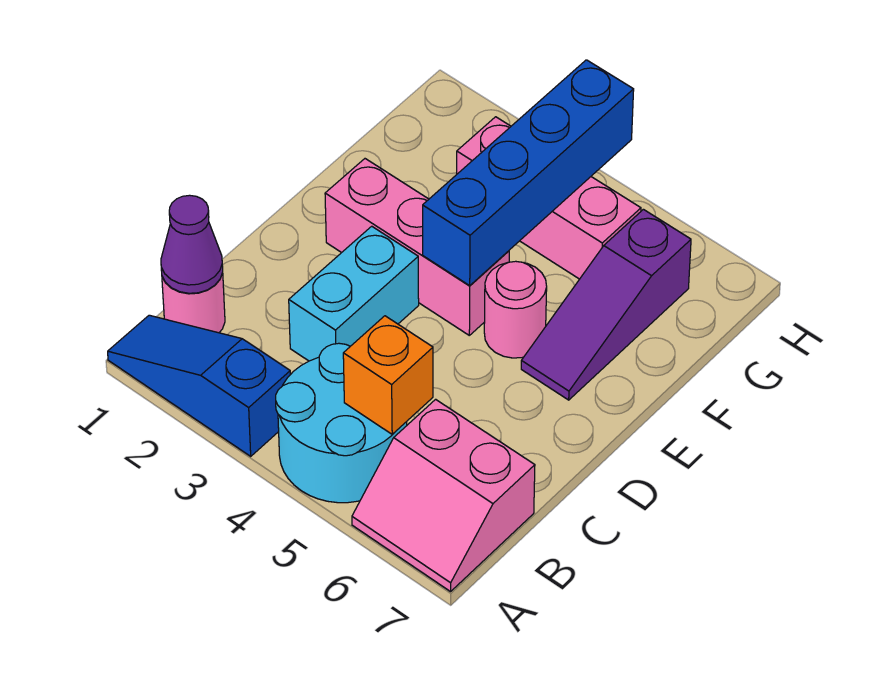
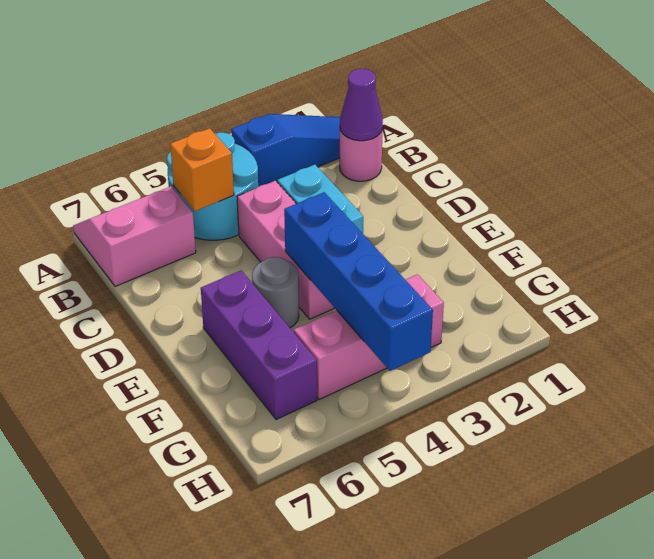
pink brick E2:E4 level 1 -> pink brick C4:E4 level 1
pink round brick E5 level 1 -> grey round brick E5 level 1
purple slope E6:G6 level 1 top G -> purple brick E6:G6 level 1

